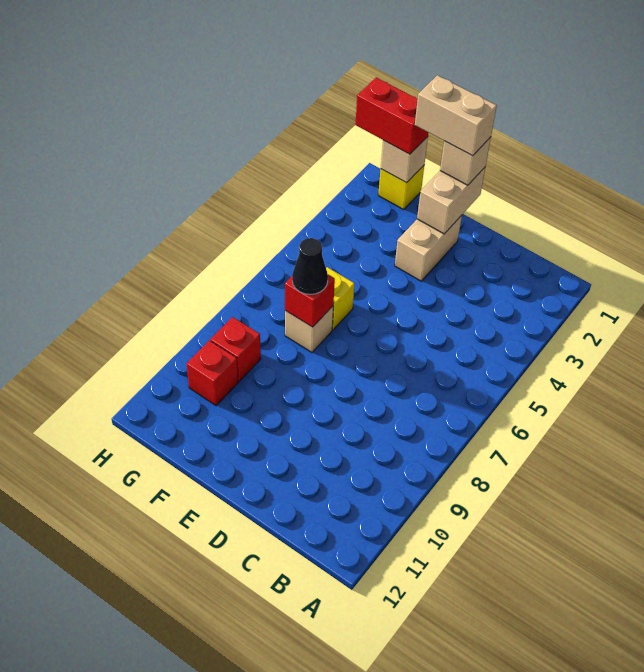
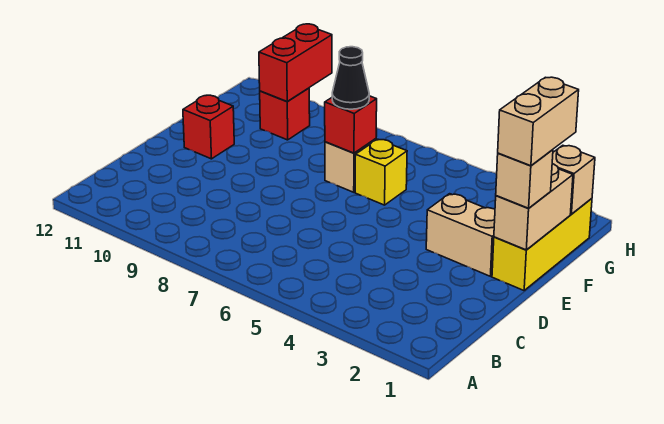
tan brick E1:E2 level 2 -> tan brick E1:F1 level 2
yellow brick G1 level 1 -> yellow brick E1:G1 level 1
red brick G1:H1 level 3 -> red brick G10:H10 level 2
red brick G9 level 1 -> red brick E11 level 1

